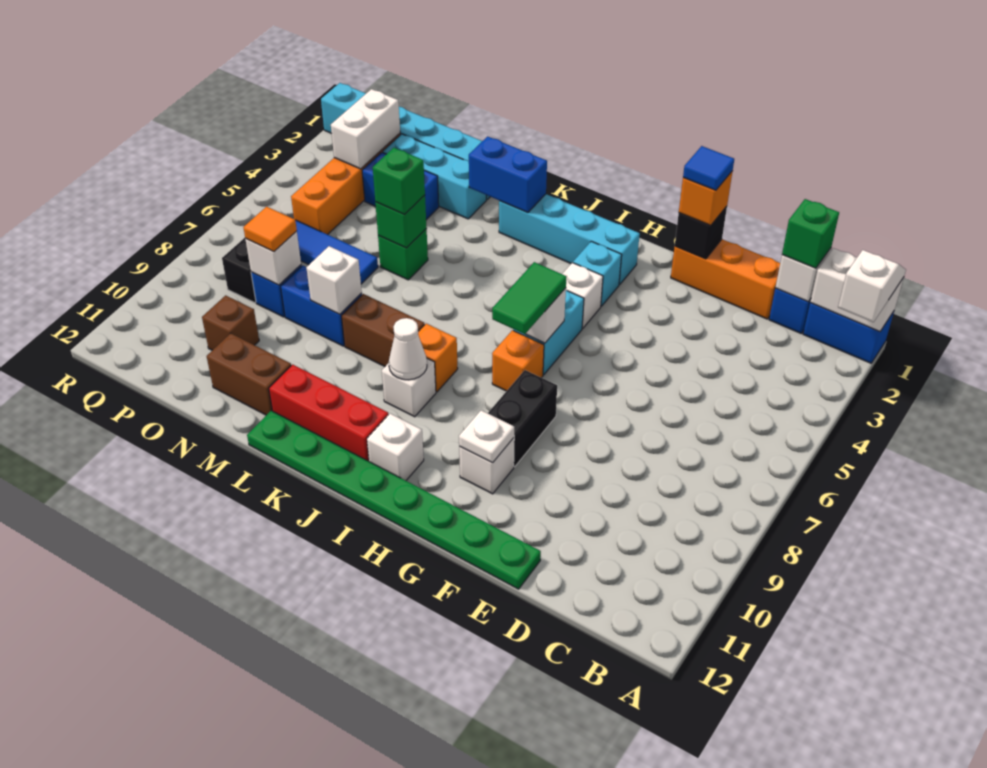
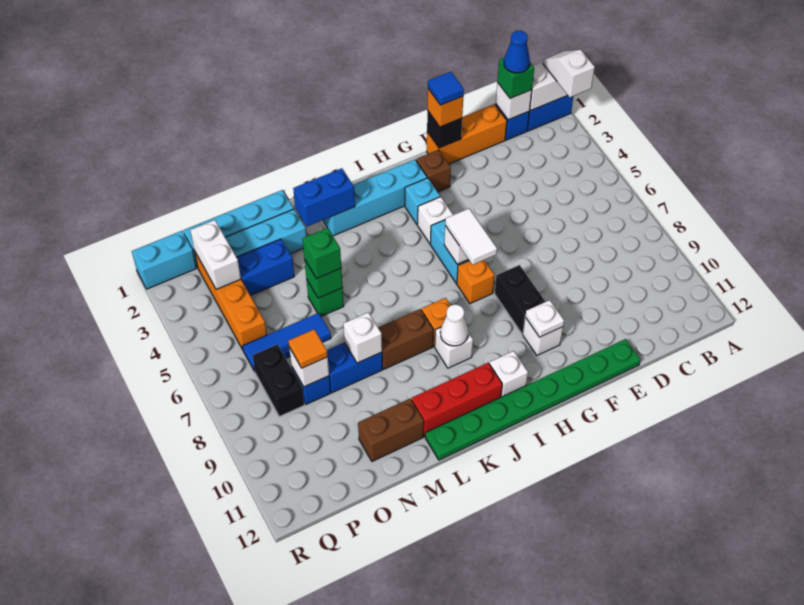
none -> blue cone C1 level 4
green tile H6:H7 level 3 -> white tile H6:H7 level 3
brown brick O10 level 1 -> brown brick G2 level 1

